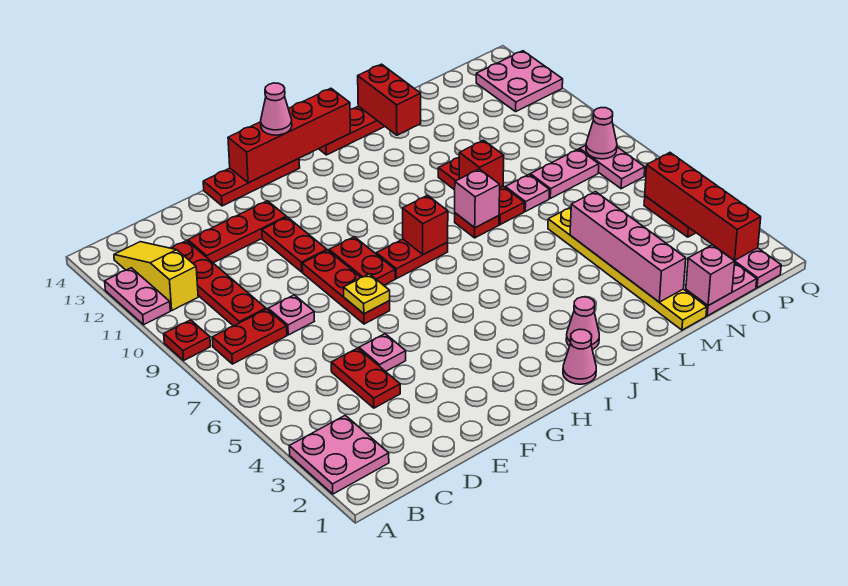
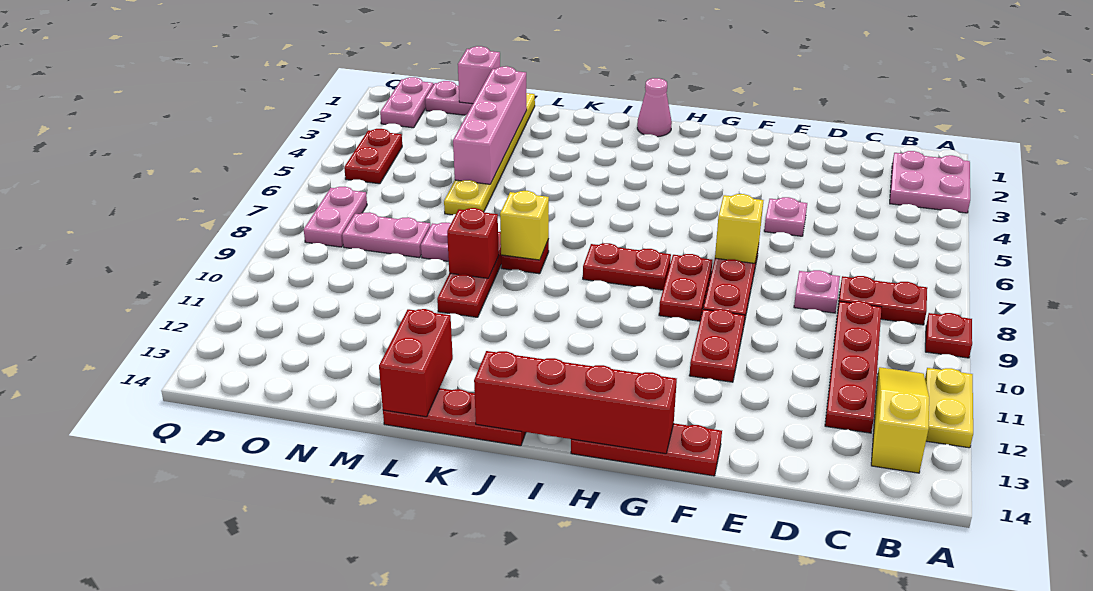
pink plate A11:A12 level 1 -> yellow plate A11:A12 level 1
yellow slope B11:B13 level 1 top 11 -> yellow slope B11:B13 level 1 top 13
red plate D4:D5 level 1 -> none
red plate D12:F12 level 1 -> none
yellow plate F7 level 2 -> yellow brick F7 level 2
pink cone H14 level 3 -> none
red brick I8 level 2 -> none
pink cone J2 level 1 -> none
pink brick K8 level 2 -> yellow brick K8 level 2
red brick P2:P5 level 2 -> none
pink cone P8 level 2 -> none
pink plate P12:Q13 level 1 -> none

